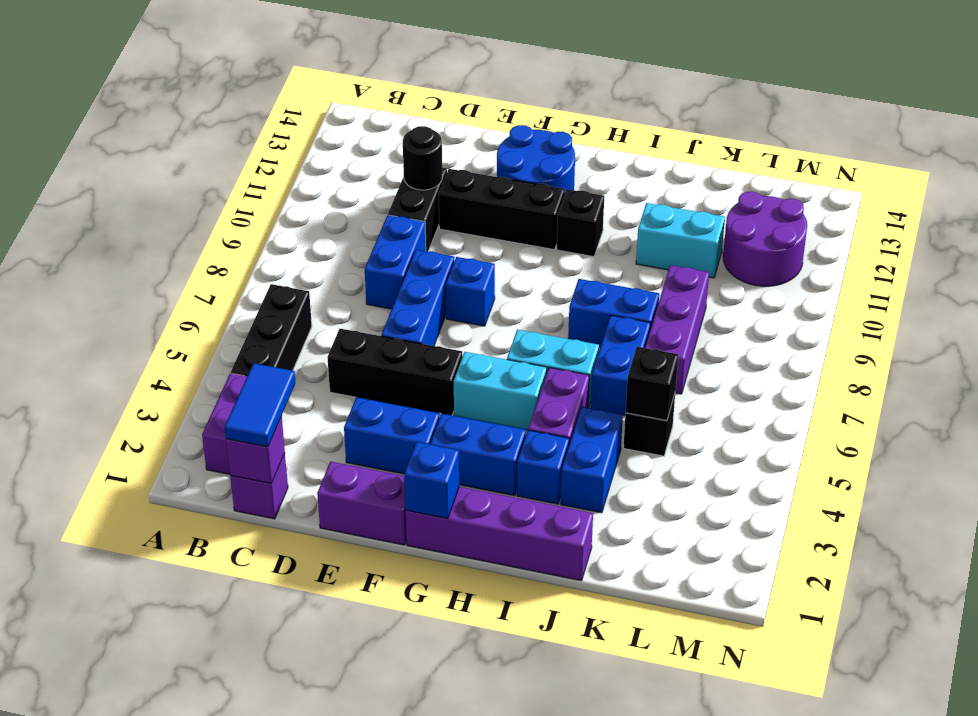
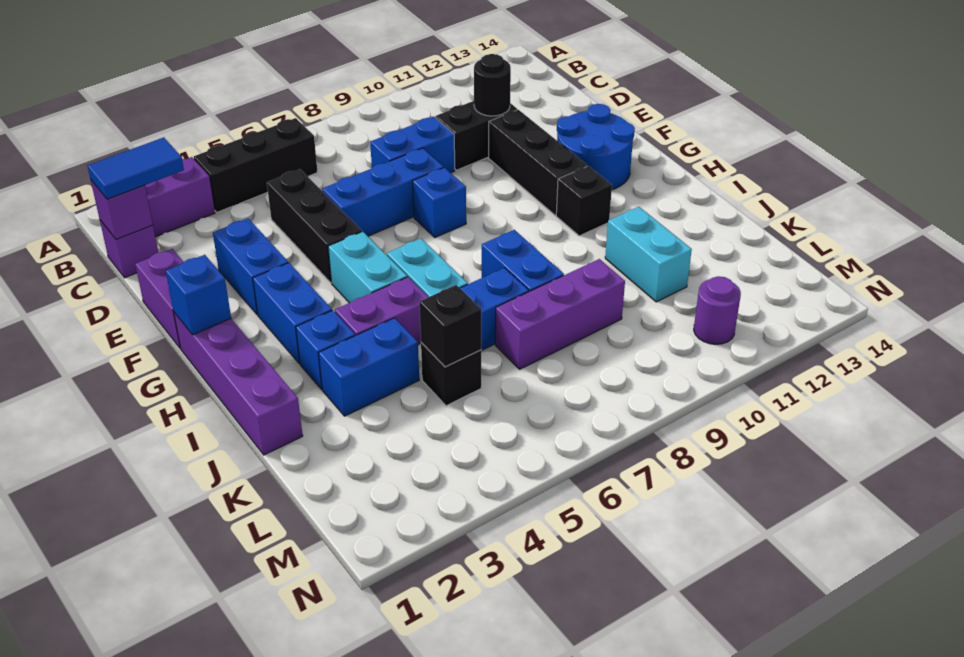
purple round brick L11:M12 level 1 -> purple round brick M11 level 1

